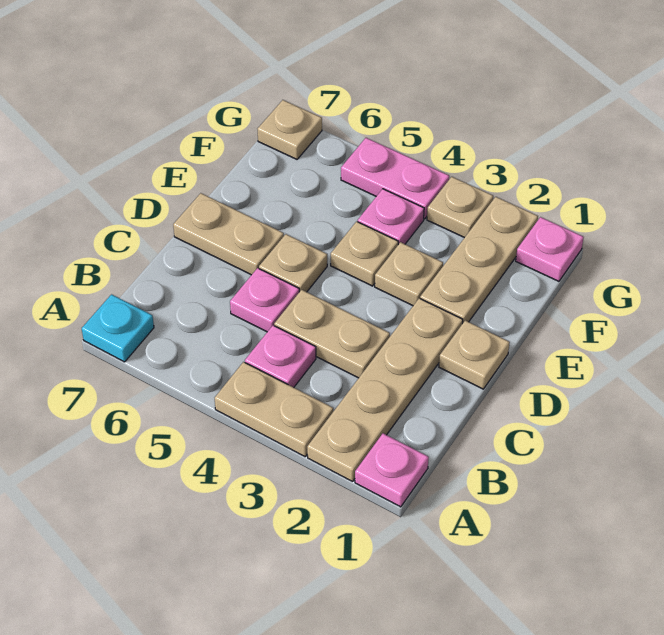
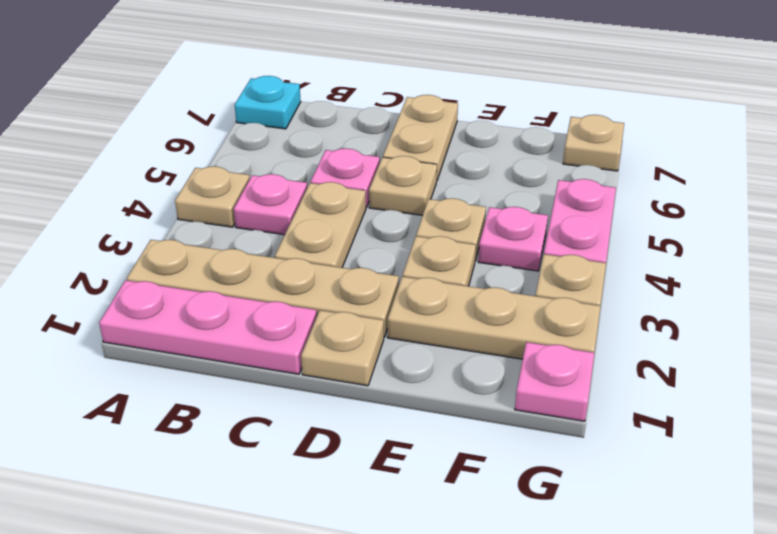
pink plate A1 level 1 -> pink plate A1:C1 level 1
tan plate A3:A4 level 1 -> tan plate A4 level 1

